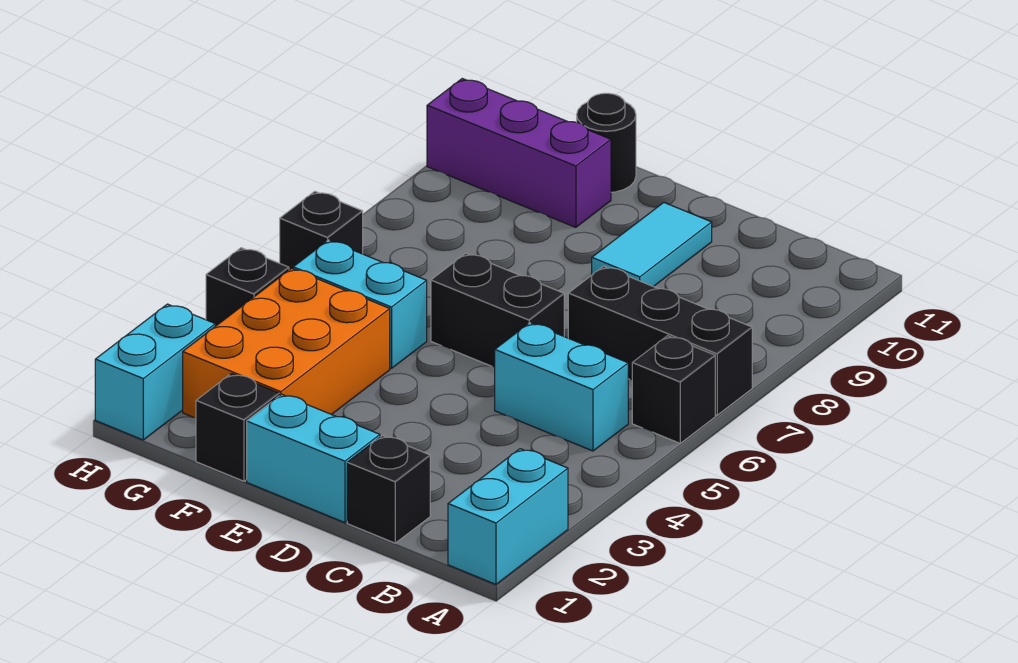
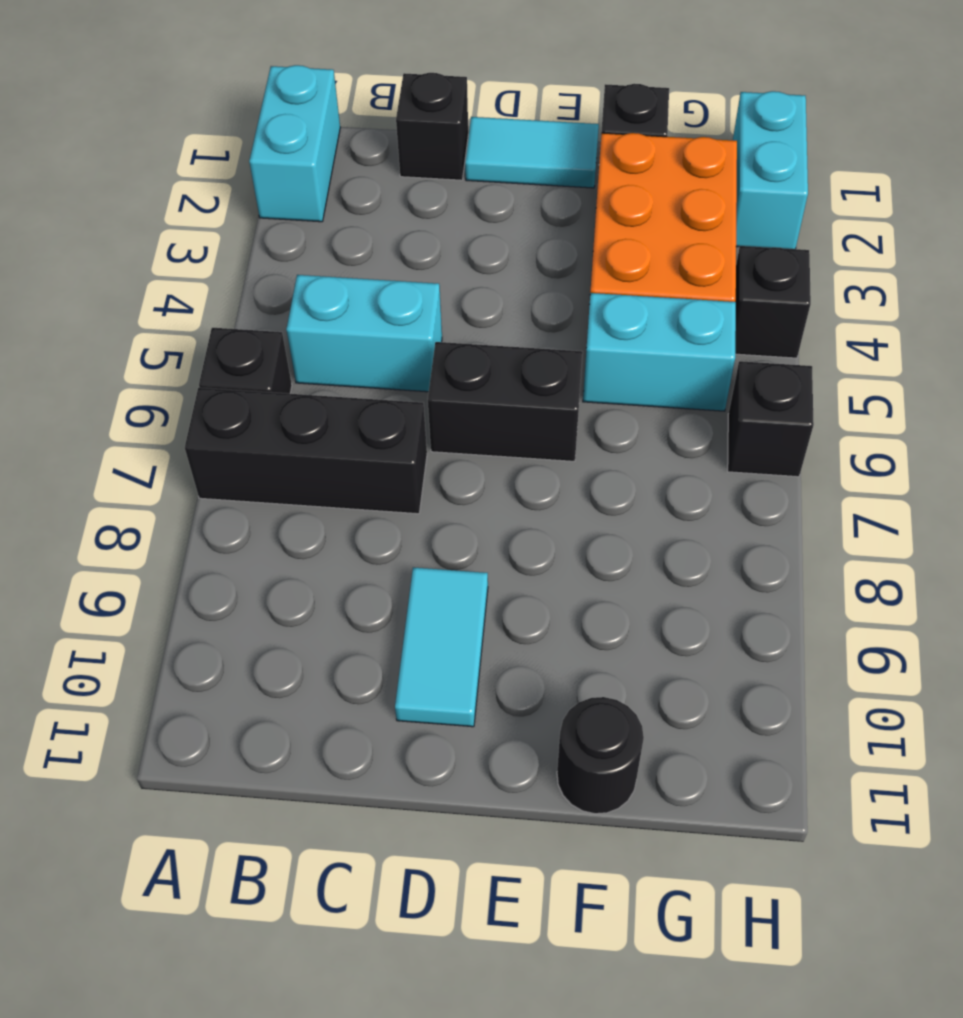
cyan brick D1:E1 level 1 -> cyan tile D1:E1 level 1
purple brick F10:H10 level 1 -> none

